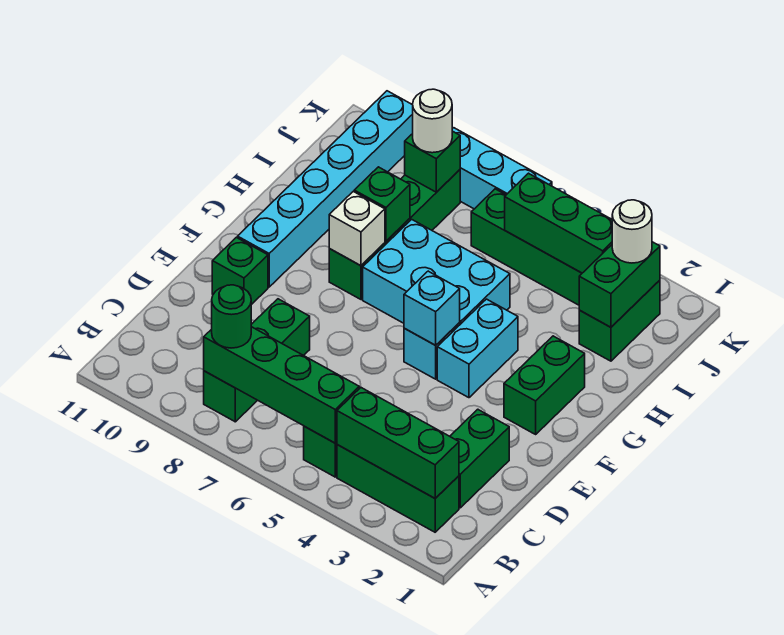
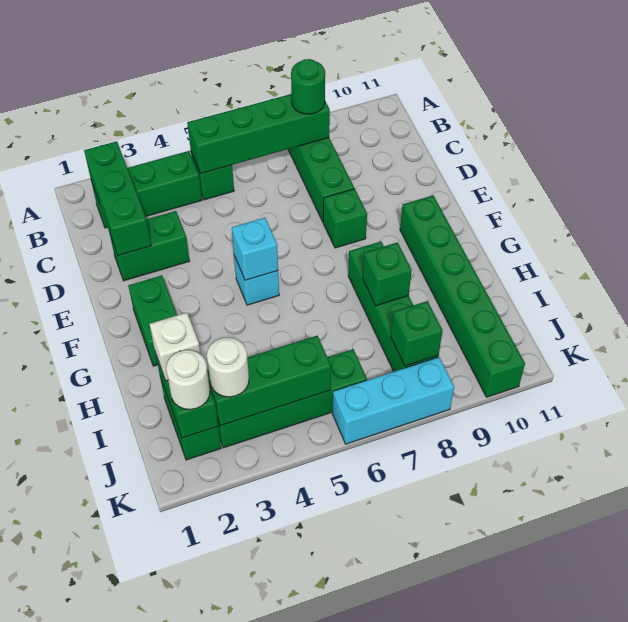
green brick B2:B4 level 2 -> green brick B2:D2 level 2
green brick C2:D2 level 1 -> green brick D2:D3 level 1
green brick E10 level 1 -> green brick E8 level 1
cyan brick F4:G4 level 1 -> none
cyan brick F10:K10 level 1 -> green brick F10:K10 level 1
cyan brick G5:H7 level 1 -> none
white brick G8 level 2 -> white brick I2 level 3
white round brick J8 level 3 -> white round brick J3 level 3

